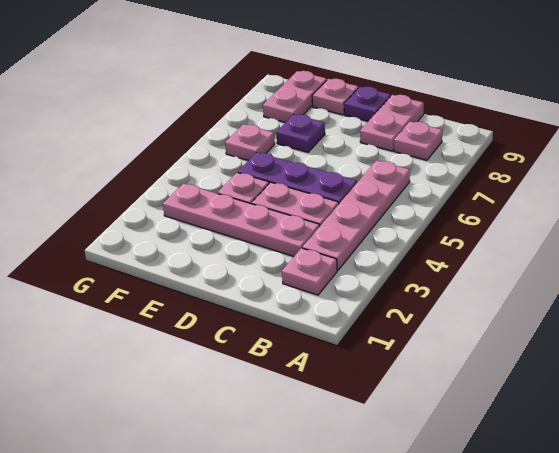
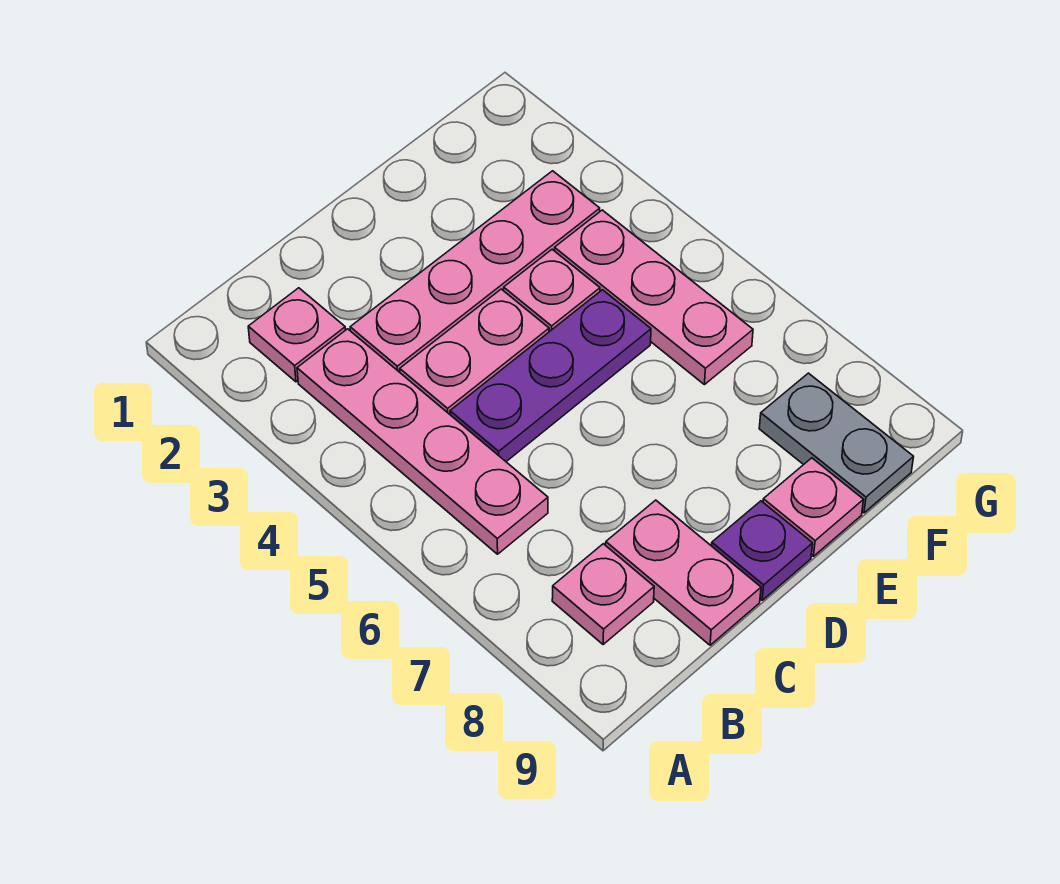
purple plate E7 level 1 -> none
pink plate F6 level 1 -> pink plate F4:F6 level 1
pink plate F8:F9 level 1 -> grey plate F8:F9 level 1

